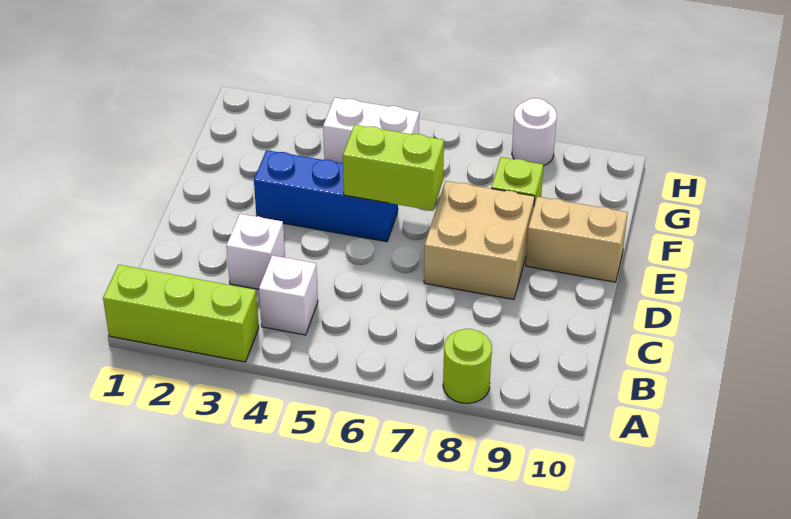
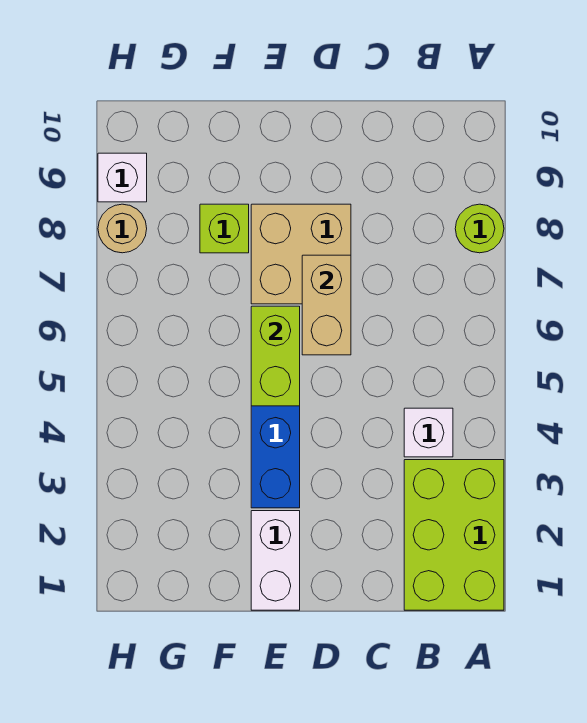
lime brick A1:A3 level 1 -> lime brick A1:B3 level 1
white brick C3 level 1 -> white brick H9 level 1
tan brick E9:E10 level 1 -> tan brick D6:D7 level 2
white brick G4:G5 level 1 -> white brick E1:E2 level 1
white round brick H8 level 1 -> tan round brick H8 level 1

